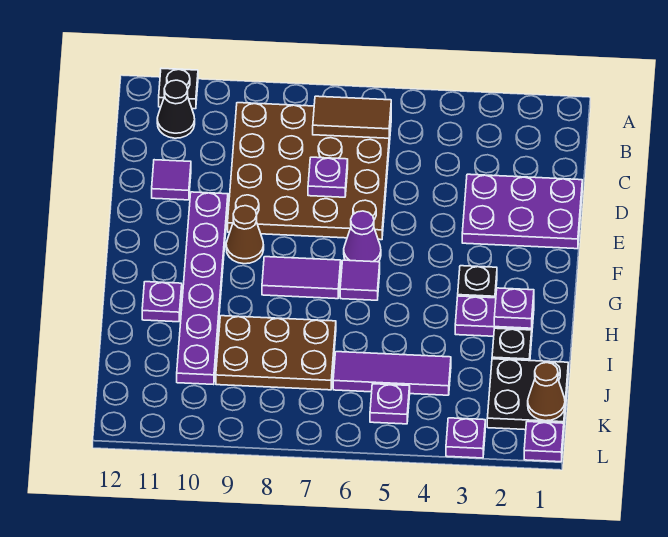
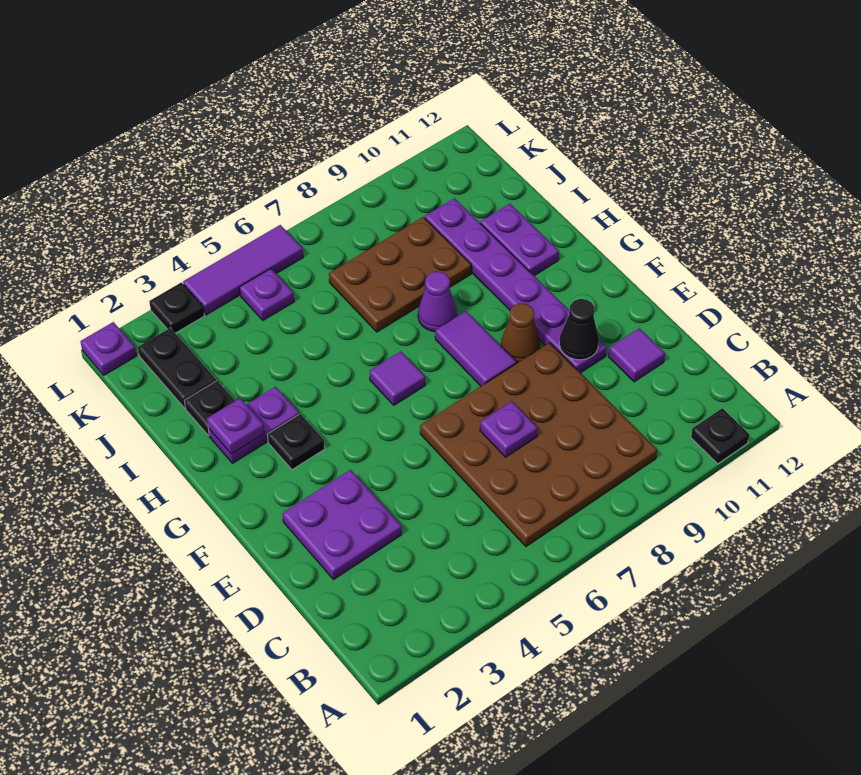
brown tile B6:B7 level 2 -> none
black cone B11 level 1 -> black cone E10 level 2
purple plate D1:E3 level 1 -> purple plate D2:E3 level 1
purple cone F6 level 1 -> purple cone H8 level 1
purple tile G7:G8 level 1 -> purple tile F8:G8 level 1
purple plate H11 level 1 -> purple plate H11:I11 level 1
black plate J1:K2 level 1 -> black plate J2:K2 level 1
purple tile J4:J6 level 1 -> purple tile L4:L6 level 1
brown cone K1 level 2 -> none
purple plate L3 level 1 -> black plate L3 level 1

